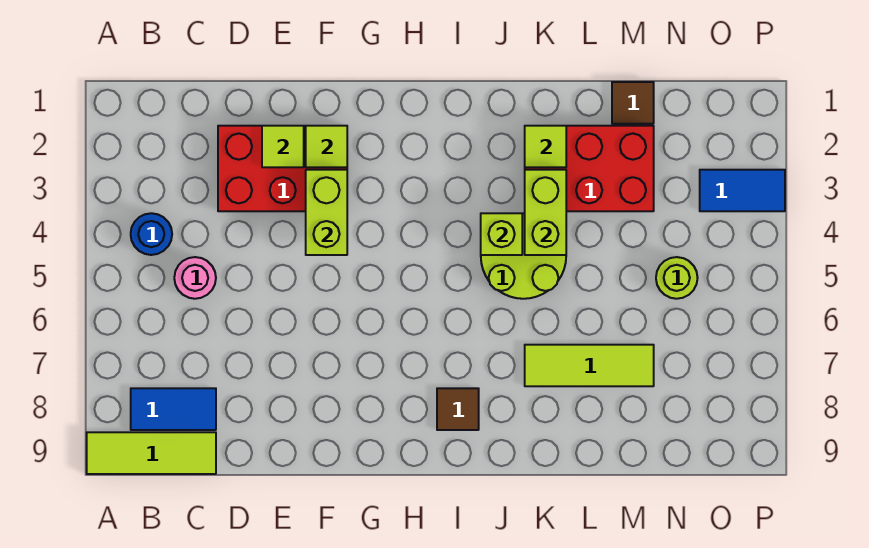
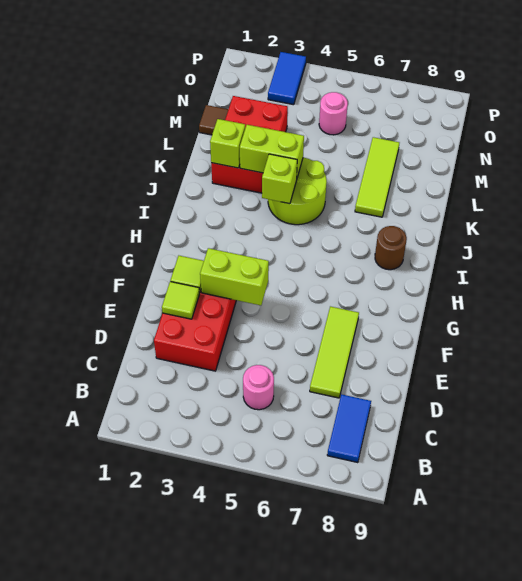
lime tile A9:C9 level 1 -> lime tile D7:F7 level 1
blue round brick B4 level 1 -> none
brown tile I8 level 1 -> brown round brick I8 level 1
lime tile K2 level 2 -> lime brick K2 level 2
lime round brick N5 level 1 -> pink round brick N5 level 1

